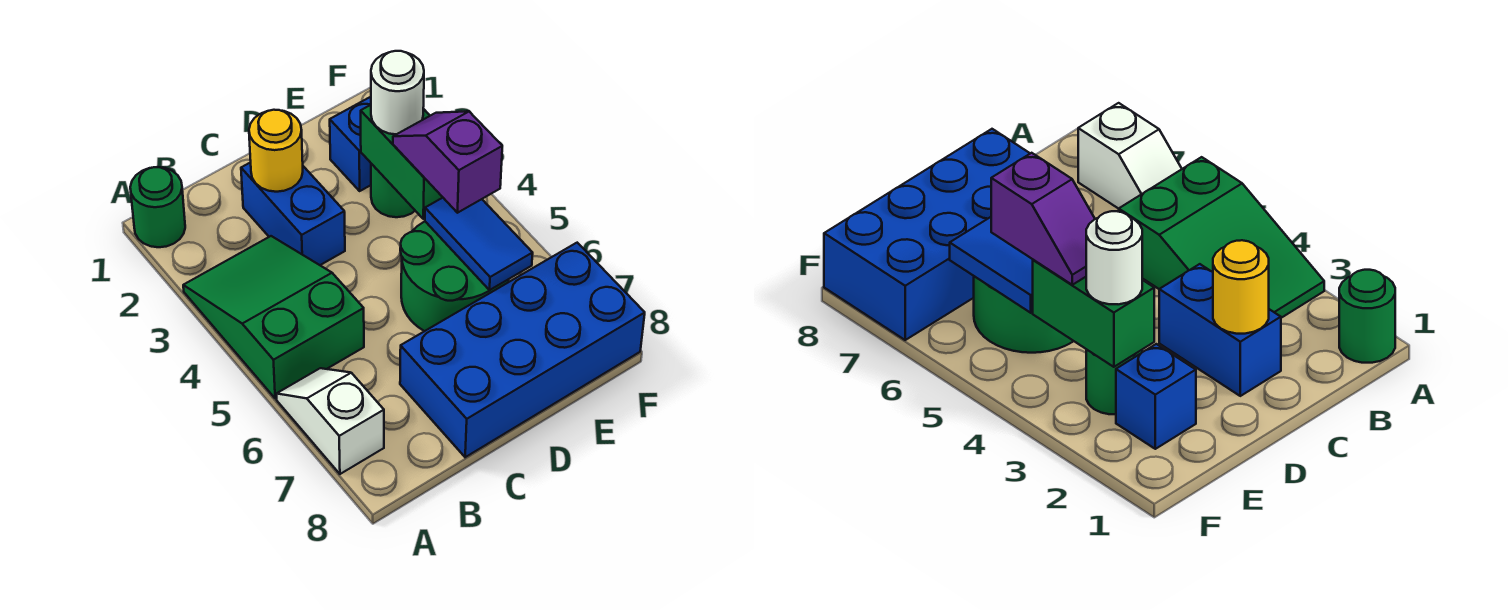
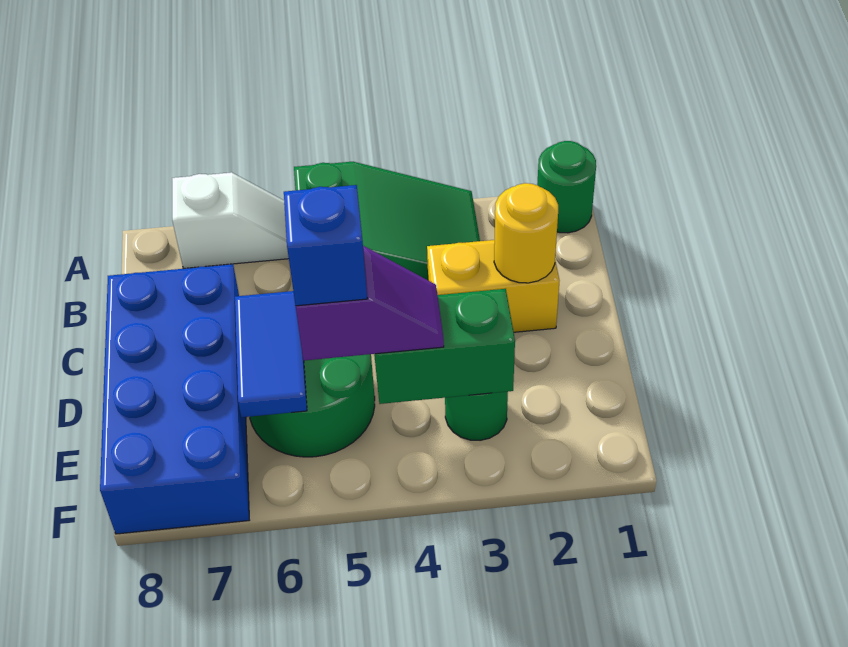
blue brick C2:C3 level 1 -> yellow brick C2:C3 level 1
blue brick E2 level 1 -> blue brick E5 level 4
white round brick E3 level 3 -> none
blue tile E5:E6 level 2 -> blue tile D6:E6 level 2

